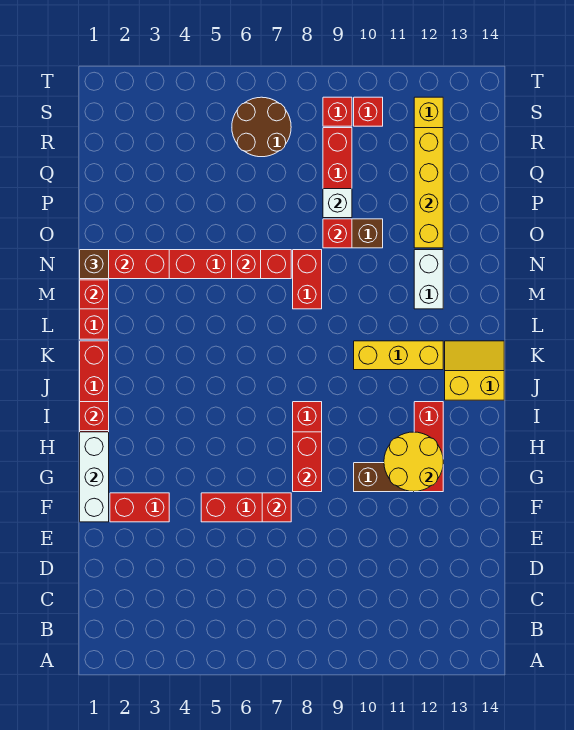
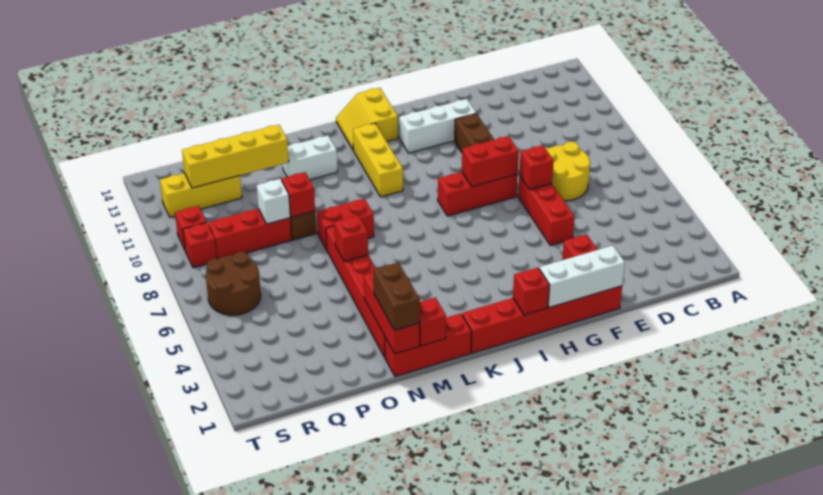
yellow round brick G11:H12 level 2 -> yellow round brick D7:E8 level 1
red brick G12:I12 level 1 -> white brick G12:I12 level 1
brown brick N1 level 3 -> brown brick N1:N2 level 3

